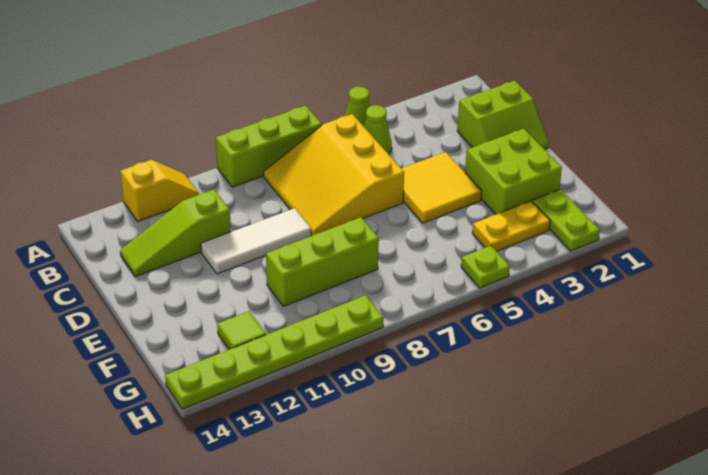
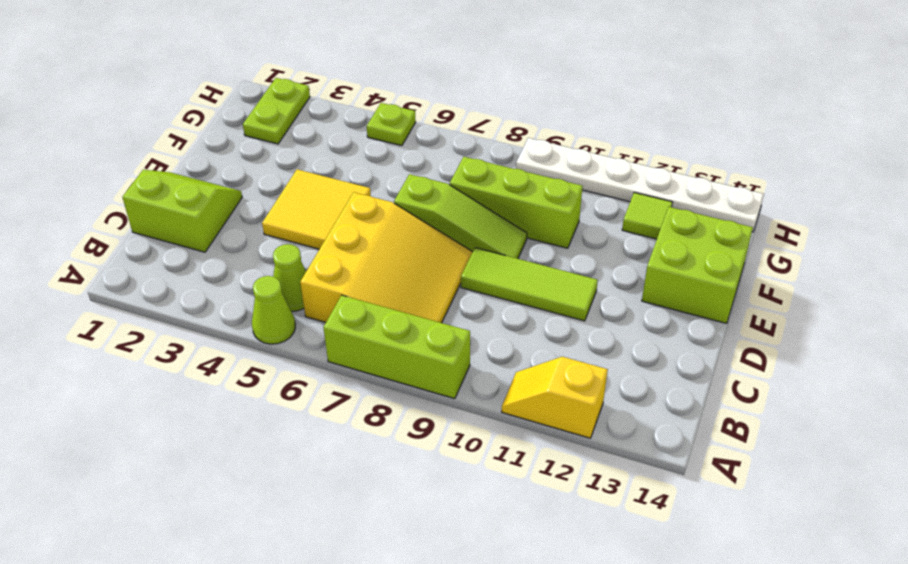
lime slope C11:C13 level 1 top 11 -> lime slope E7:E9 level 1 top 7
white tile D9:D11 level 1 -> lime tile D9:D11 level 1
lime brick E2:F3 level 1 -> lime brick E13:F14 level 1
yellow plate G3:G4 level 1 -> none
lime plate H9:H14 level 1 -> white plate H9:H14 level 1

